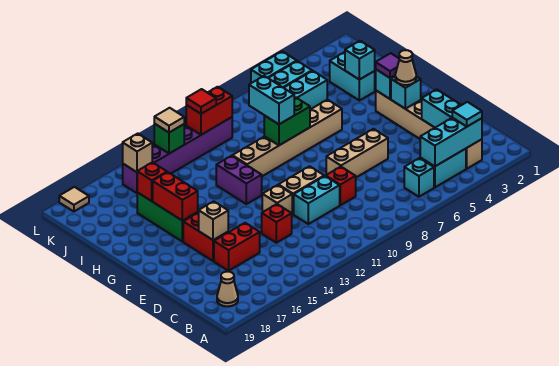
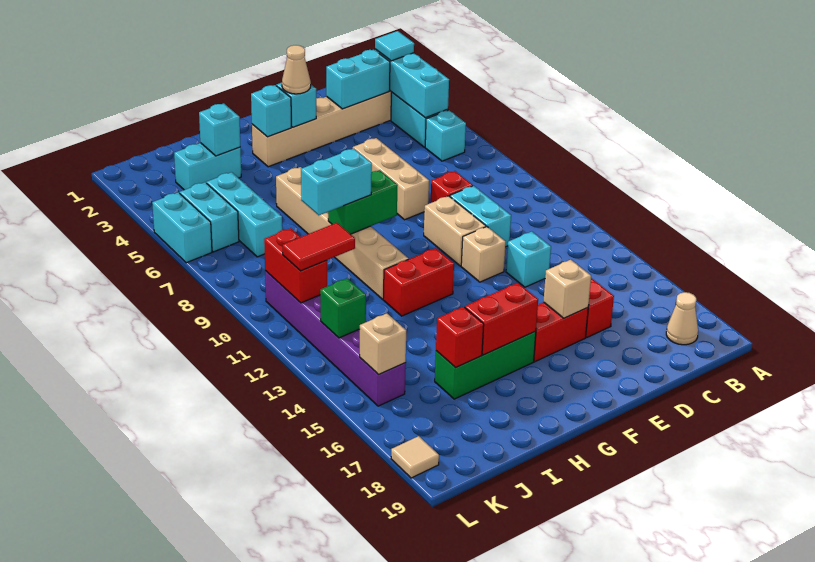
red brick D13 level 1 -> cyan brick D13 level 1
purple tile G3 level 3 -> none
purple brick G12:H12 level 1 -> red brick G12:H12 level 1
green brick H8:H9 level 2 -> green brick G9:H9 level 2
red tile K11 level 3 -> red tile J11:K11 level 3
tan tile K13 level 3 -> none

